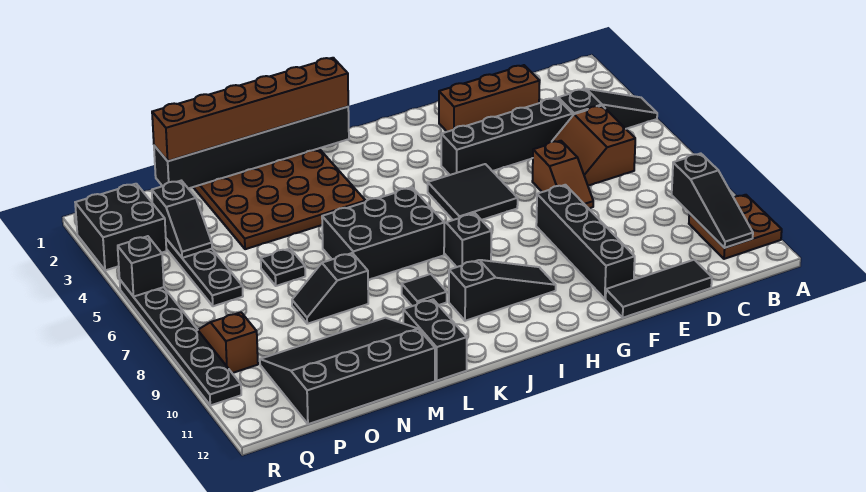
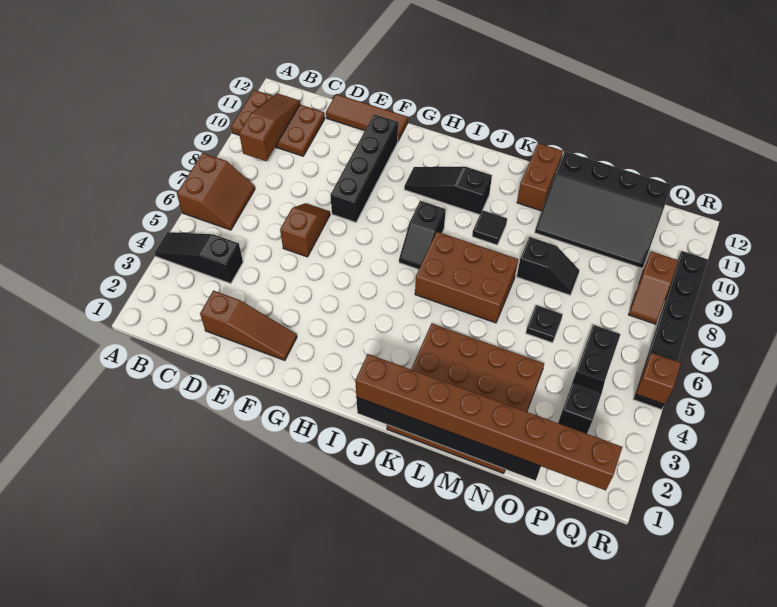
brown plate A10:B11 level 1 -> brown plate A10:C11 level 1
black slope B9:B11 level 2 top 9 -> brown slope B9:B11 level 2 top 9
brown slope C5:D6 level 1 top C -> brown slope A6:B7 level 1 top A
brown brick D2:F2 level 1 -> brown slope D2:F2 level 1 top D
black brick D4:G4 level 1 -> none
black tile D12:F12 level 1 -> brown tile D12:F12 level 1
black tile G5:H6 level 1 -> none
brown brick J1:O1 level 3 -> brown brick J1:Q1 level 3
black brick J6:L7 level 1 -> brown brick J6:L7 level 1
black brick L11:L12 level 1 -> brown brick L11:L12 level 1
black brick Q2:R3 level 1 -> none
black brick R5 level 2 -> brown brick R5 level 2

